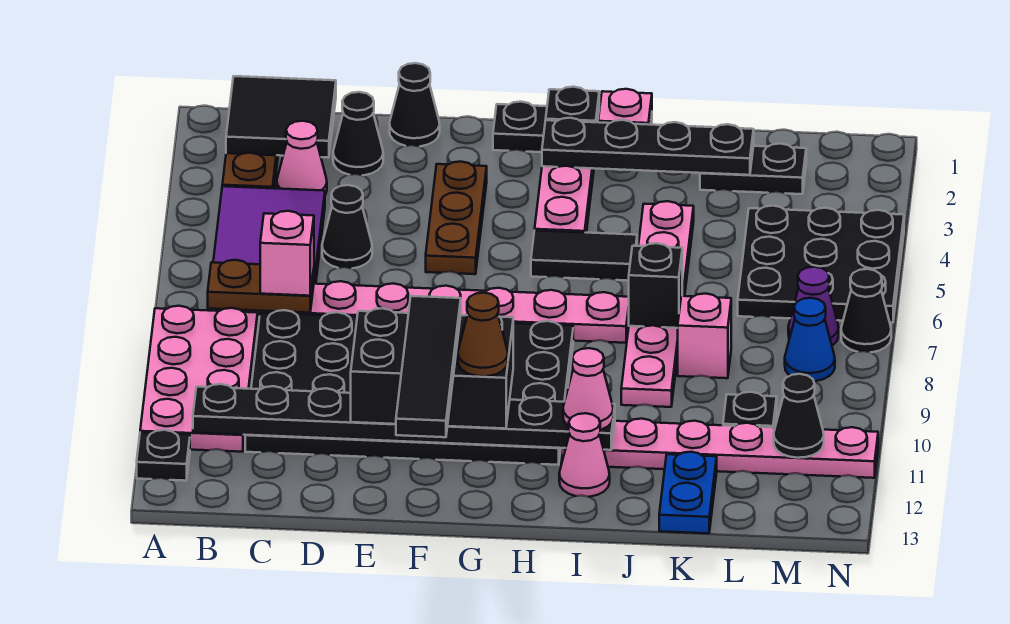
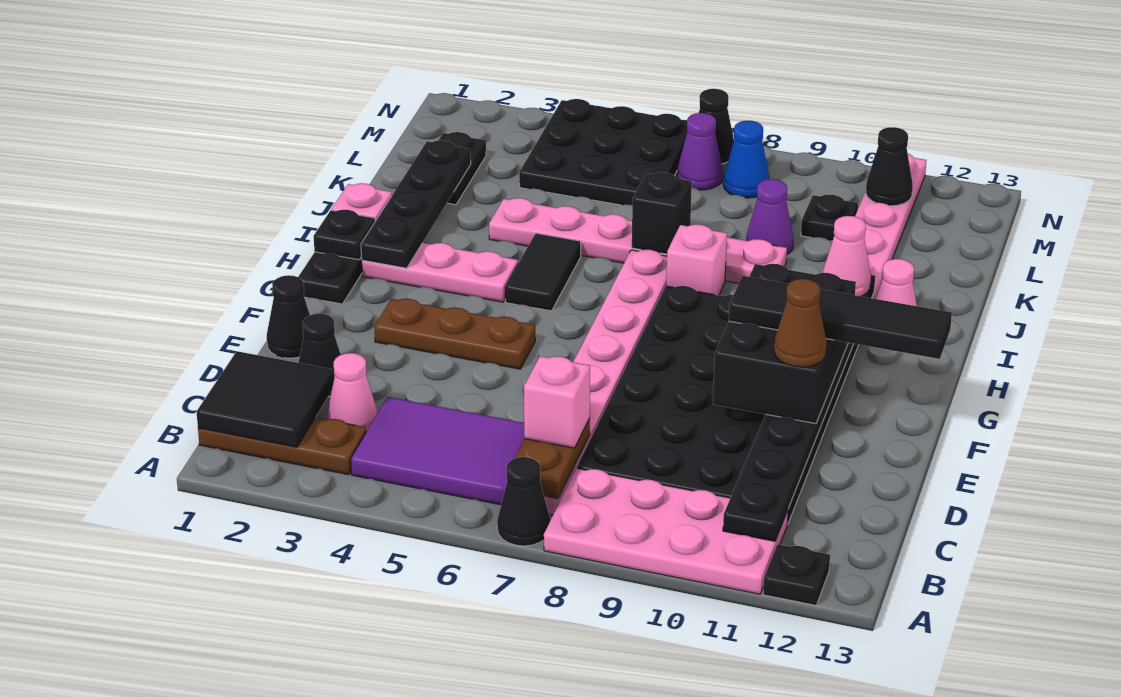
black cone D5 level 1 -> black cone A7 level 1
brown cone G11 level 4 -> brown cone E11 level 4
pink brick K8 level 1 -> pink brick I8 level 1
none -> purple cone K9 level 1
blue plate K12:K13 level 1 -> none

